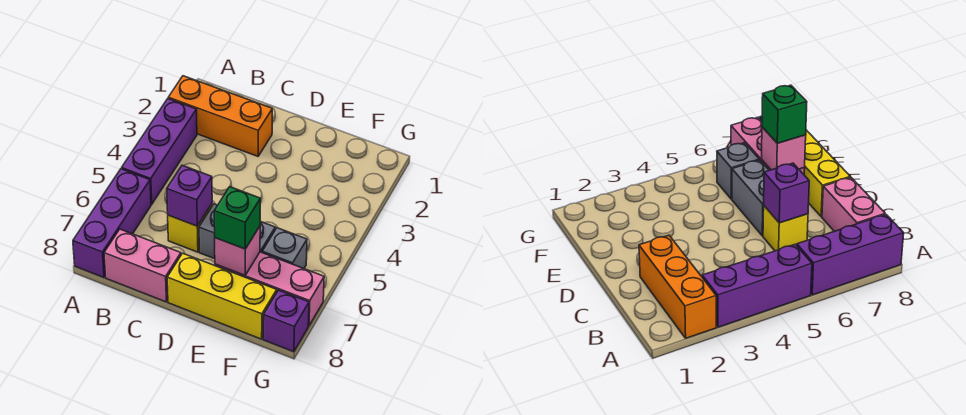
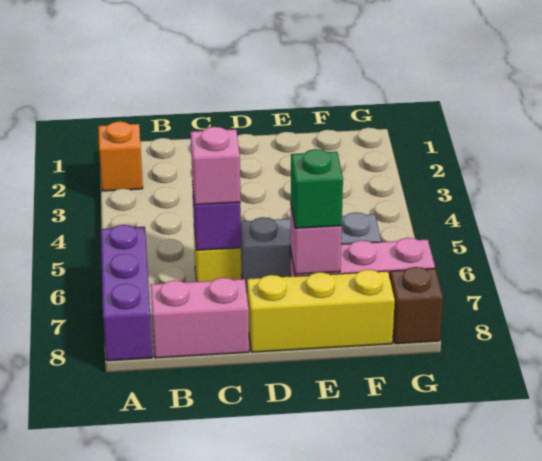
orange brick A2:C2 level 1 -> orange brick A2 level 1
purple brick A3:A5 level 1 -> none
none -> pink brick C6 level 3
purple brick G8 level 1 -> brown brick G8 level 1

